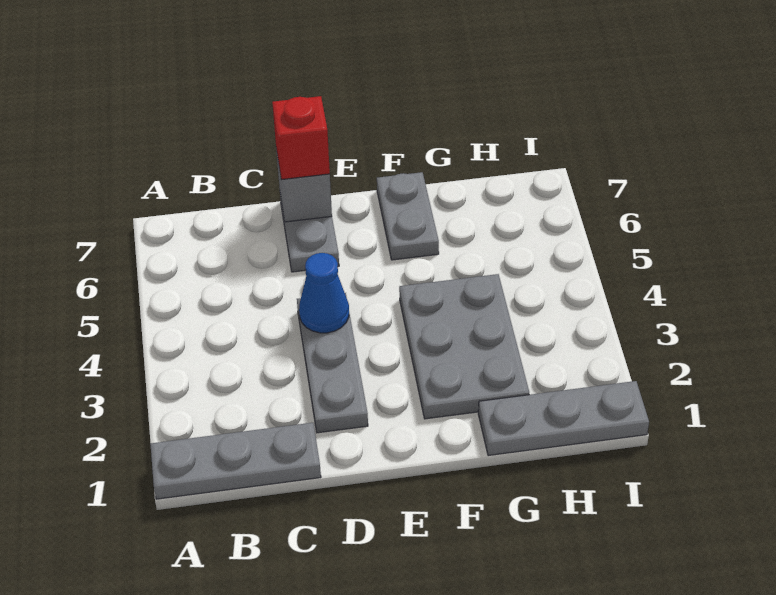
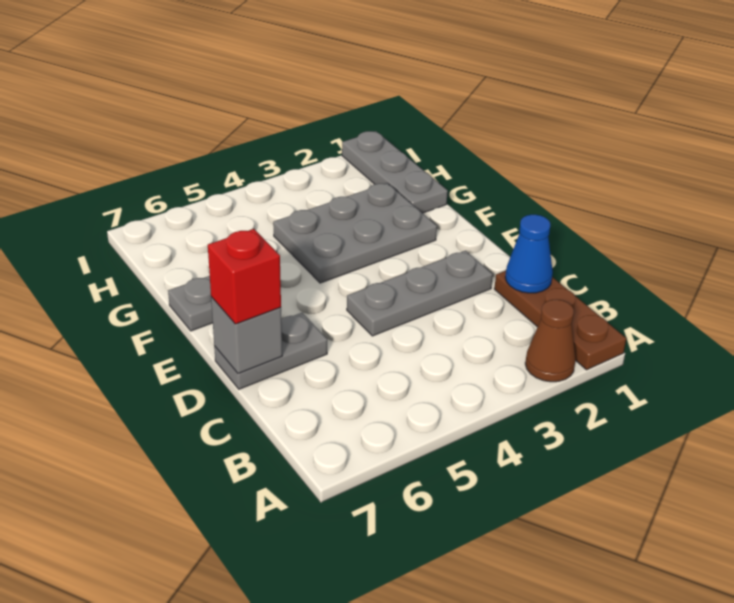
grey plate A1:C1 level 1 -> brown plate A1:C1 level 1
none -> brown cone A2 level 1
blue cone D4 level 2 -> blue cone C1 level 2

